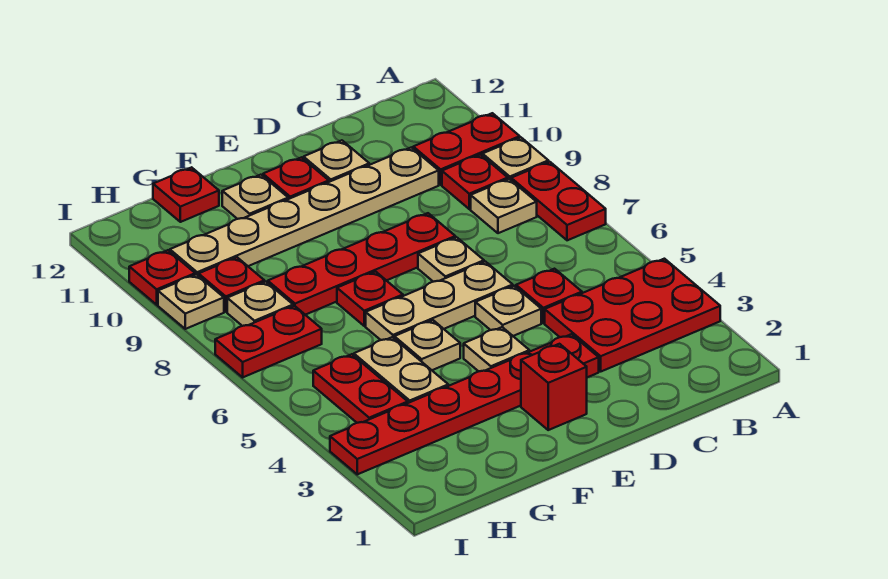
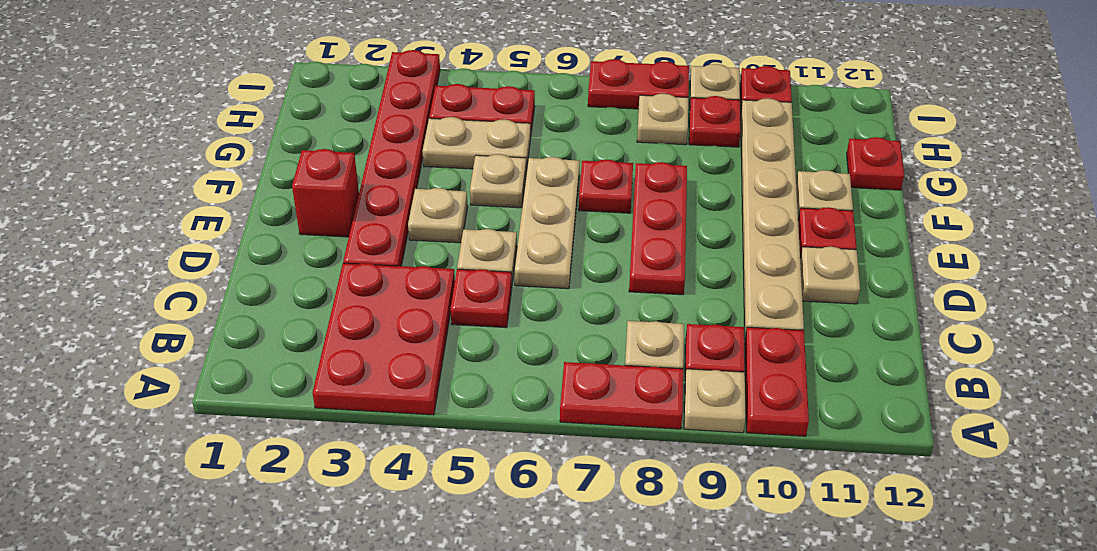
tan plate D7 level 1 -> none
red plate D8:G8 level 1 -> red plate D8:F8 level 1
red plate H7:I7 level 1 -> red plate I7:I8 level 1

